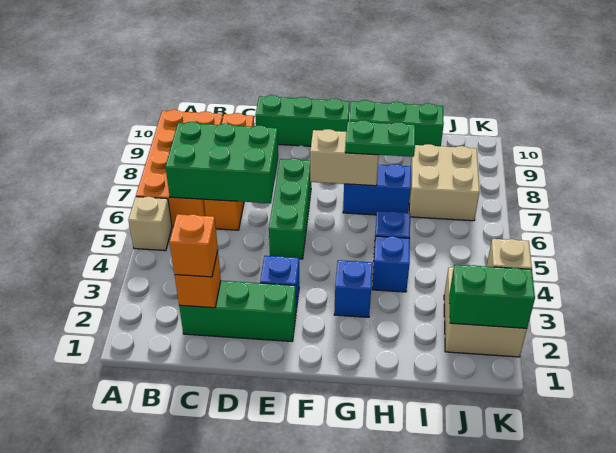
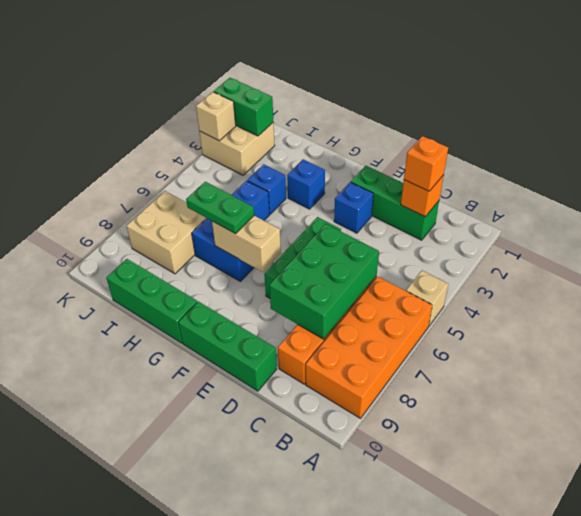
green brick B6:D7 level 2 -> green brick C6:D8 level 2

